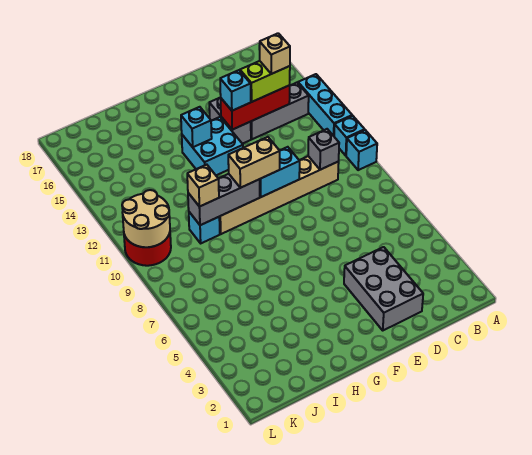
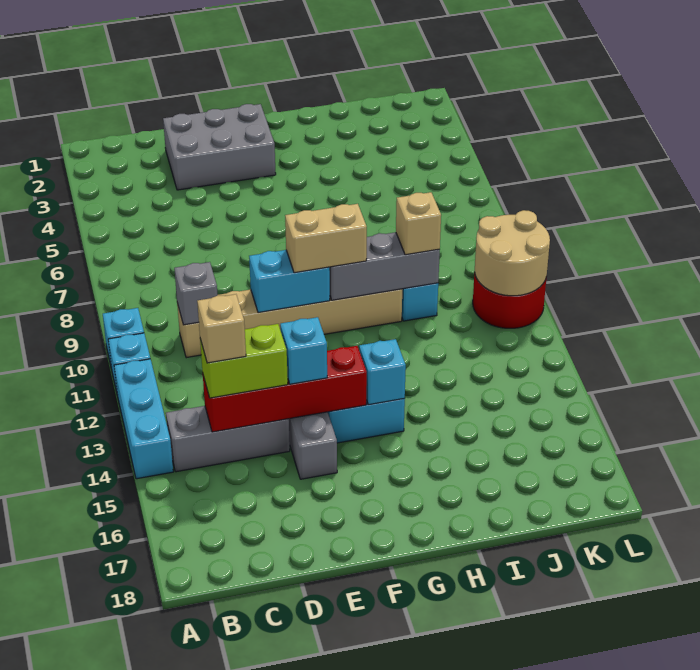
red brick C14:E14 level 2 -> red brick C14:F14 level 2
grey brick D2:E4 level 1 -> grey brick D2:F3 level 1

